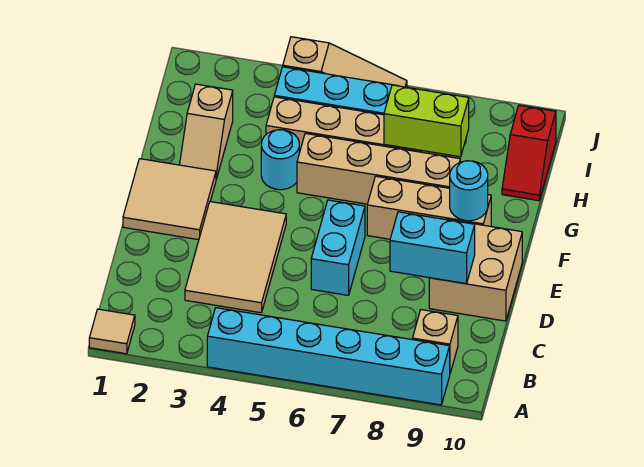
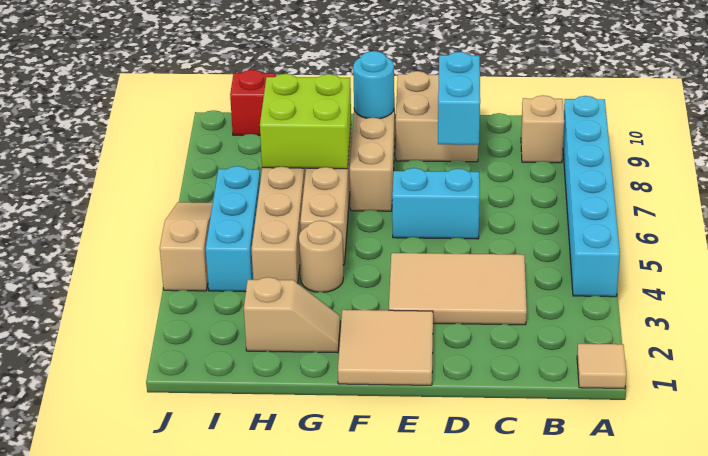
cyan round brick G4 level 1 -> tan round brick G4 level 1
lime brick H7:H8 level 2 -> lime brick G7:H8 level 2

